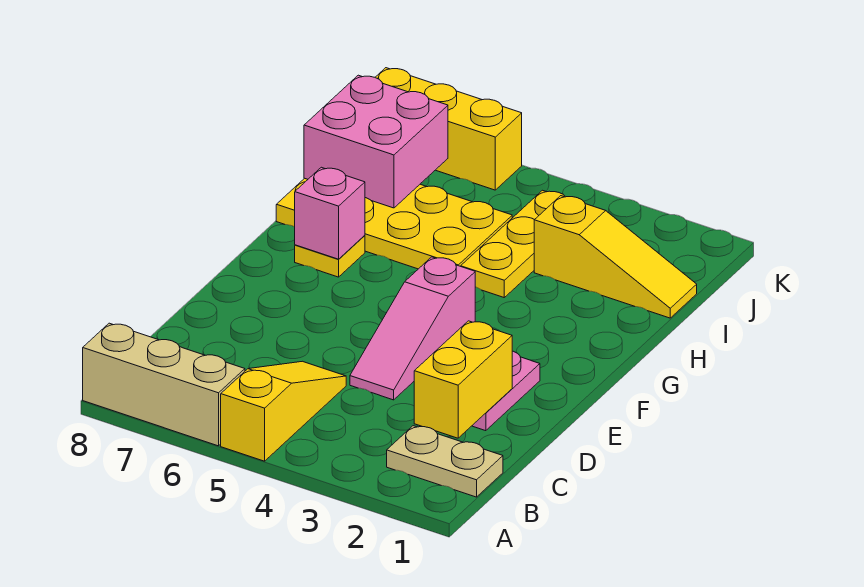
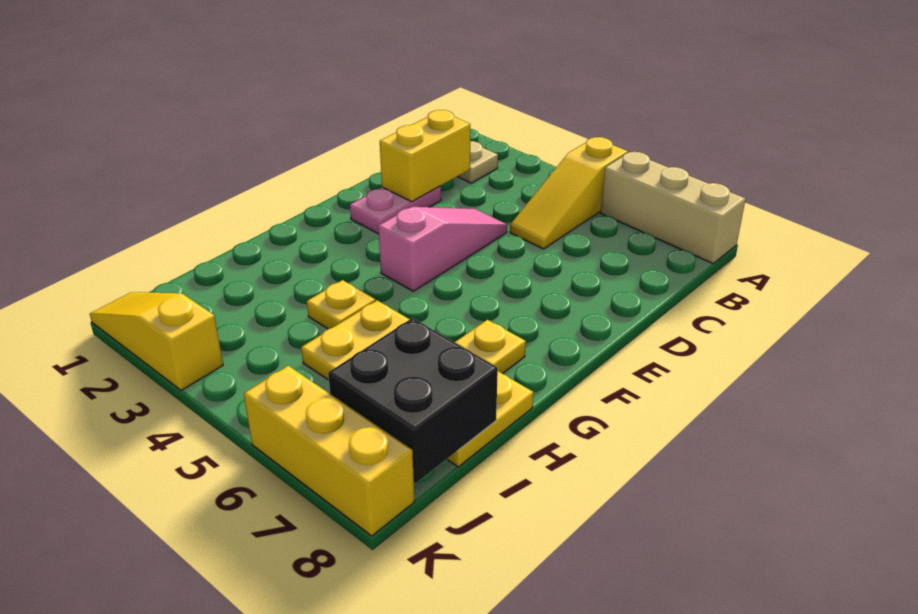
pink brick G7 level 2 -> none
yellow plate H4:J4 level 1 -> yellow plate H4 level 1
yellow slope I1:I3 level 1 top 3 -> yellow slope K1:K3 level 1 top 3
pink brick I7:J8 level 2 -> black brick I7:J8 level 2

